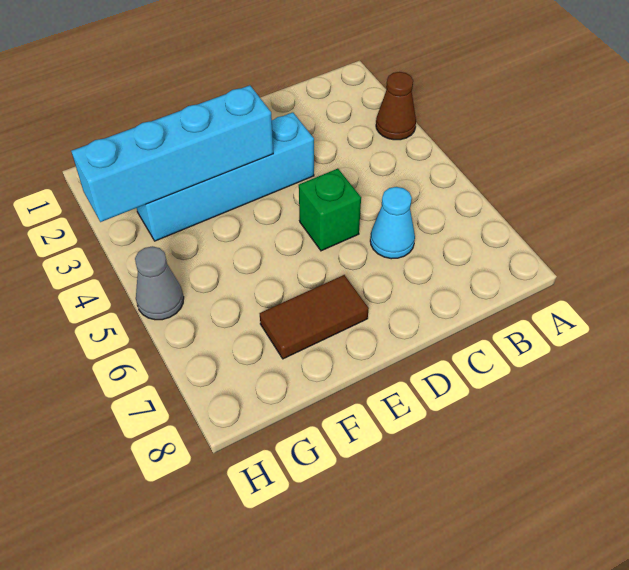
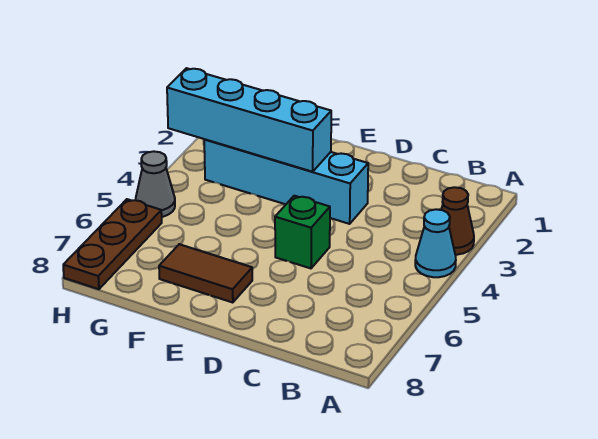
cyan cone C6 level 1 -> cyan cone A4 level 1
none -> brown plate H6:H8 level 1

